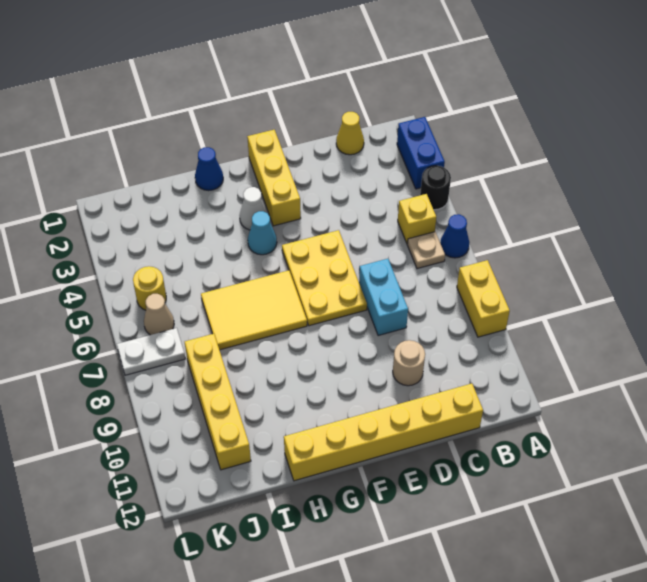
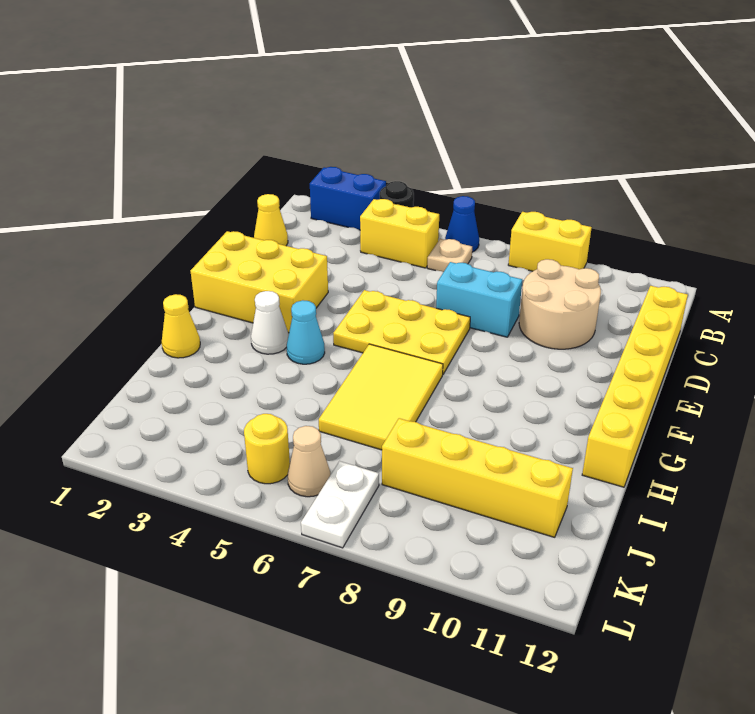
yellow brick B5 level 1 -> yellow brick B4:B5 level 1
tan round brick D10 level 1 -> tan round brick C9:D10 level 1
yellow brick F1:F3 level 1 -> yellow brick E1:F3 level 1
blue cone H1 level 1 -> yellow cone H1 level 1

